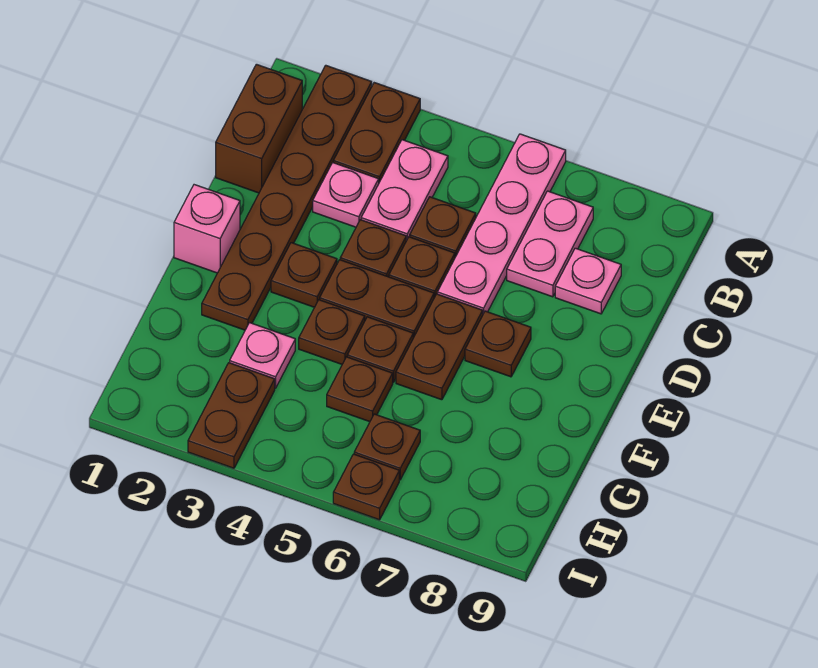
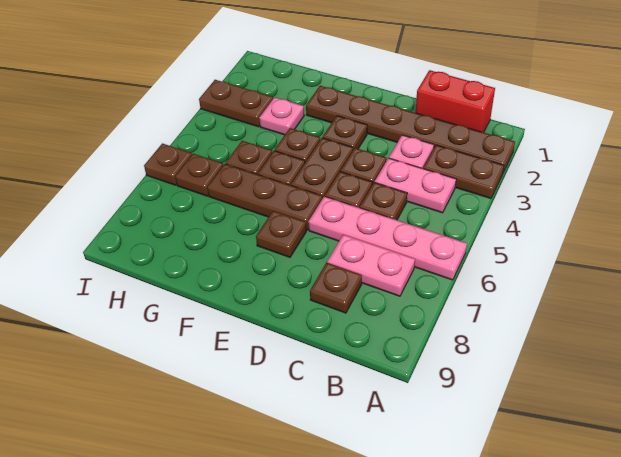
brown brick B1:C1 level 1 -> red brick B1:C1 level 1
pink plate C8 level 1 -> brown plate C8 level 1
pink brick E1 level 1 -> none
brown plate E6:F6 level 1 -> brown plate E6:G6 level 1

